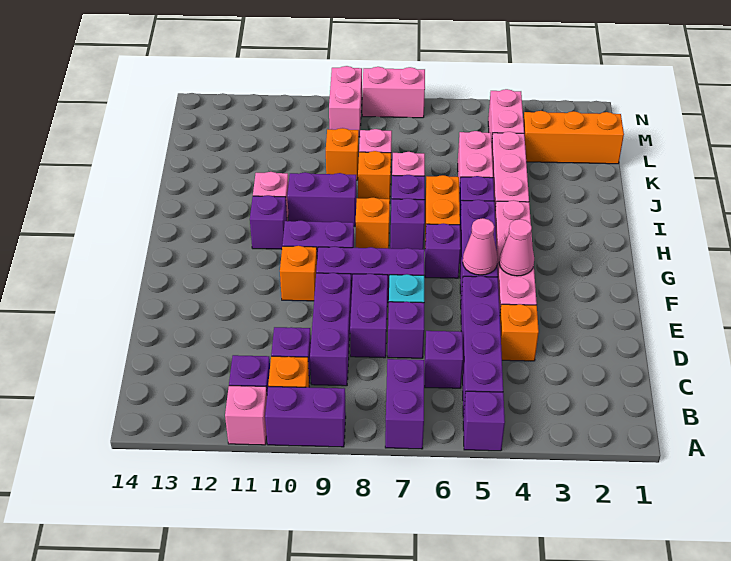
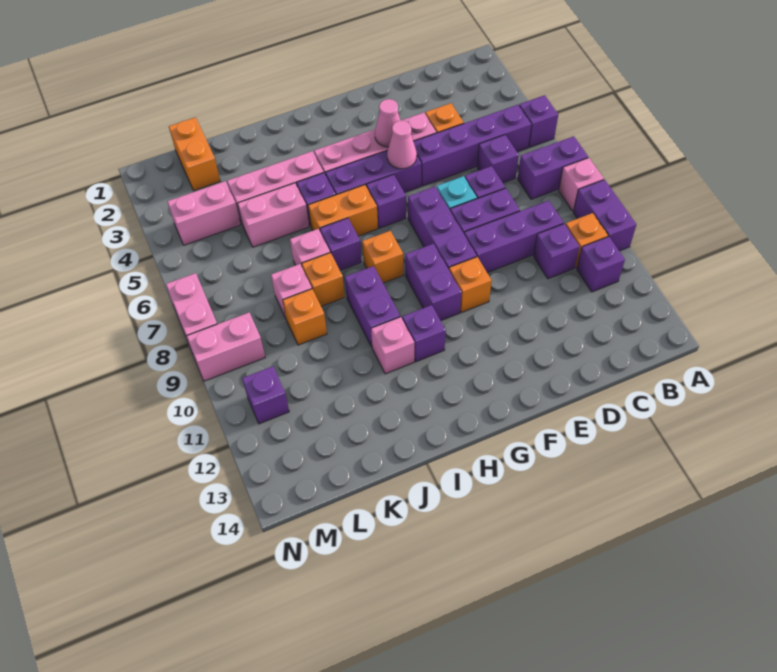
pink brick A11 level 1 -> pink brick A8 level 1
purple brick H7 level 1 -> purple brick M11 level 1
orange brick L1:L3 level 1 -> orange brick L1:L2 level 1

